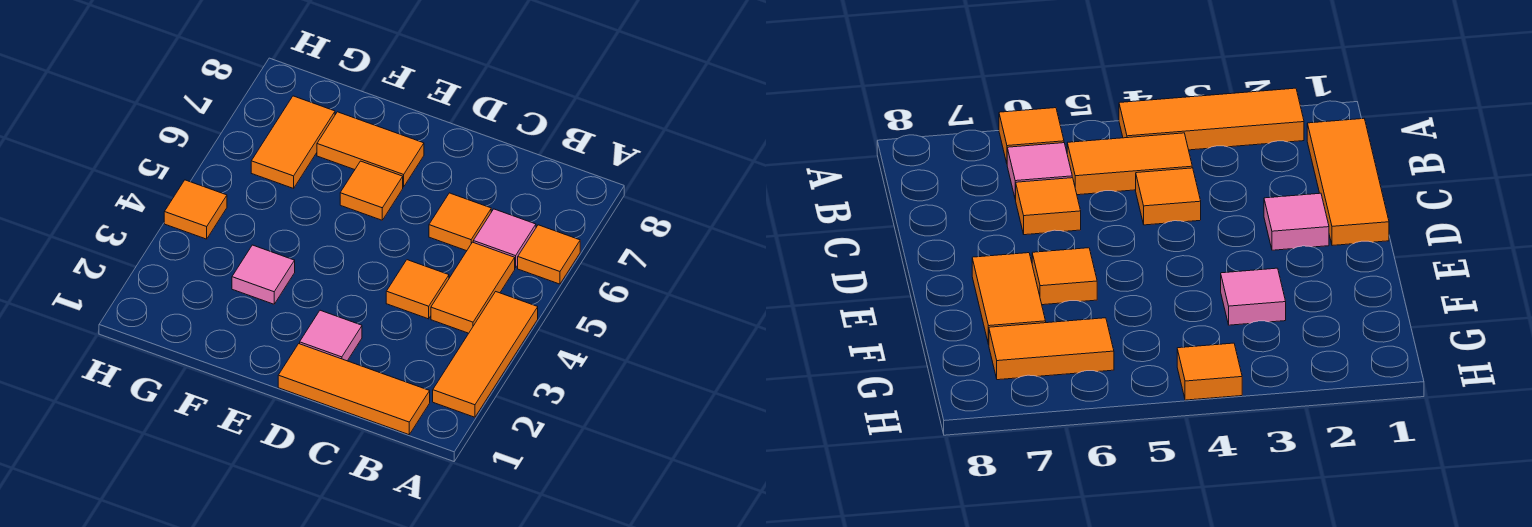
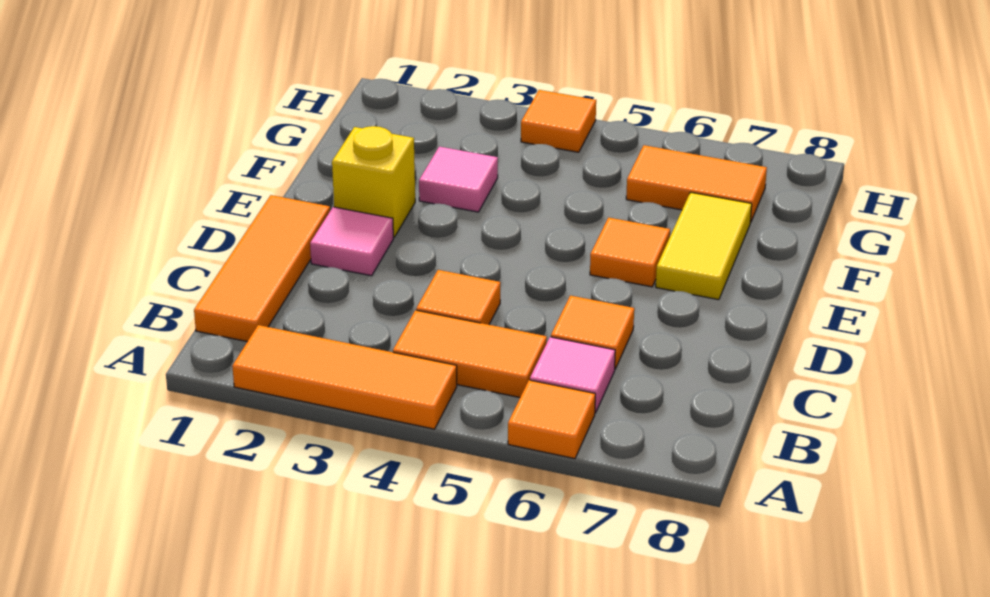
none -> yellow brick E2 level 1
orange tile E7:F7 level 1 -> yellow tile E7:F7 level 1

